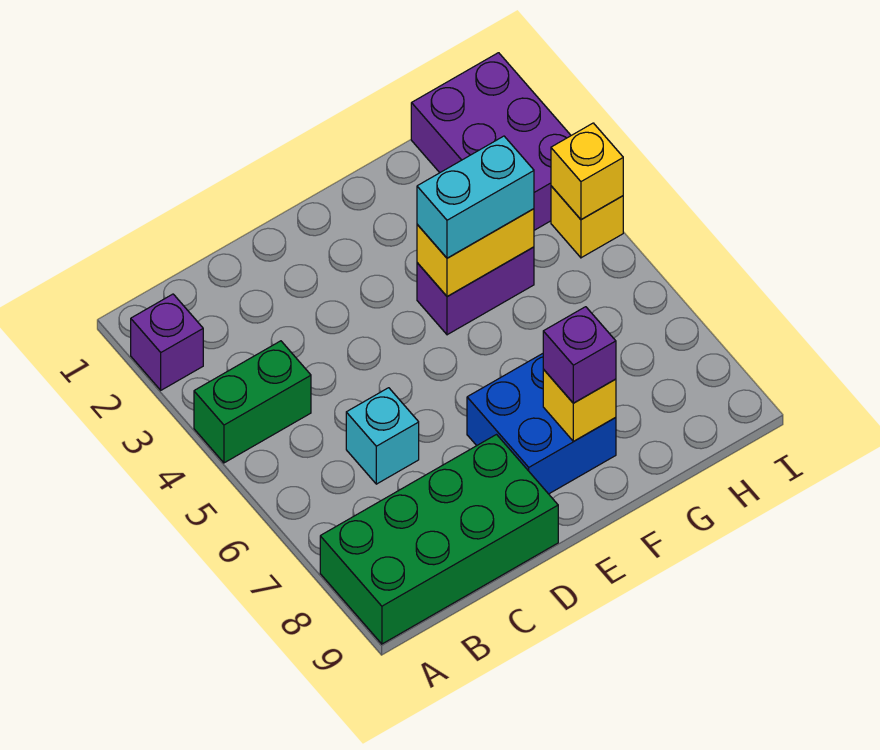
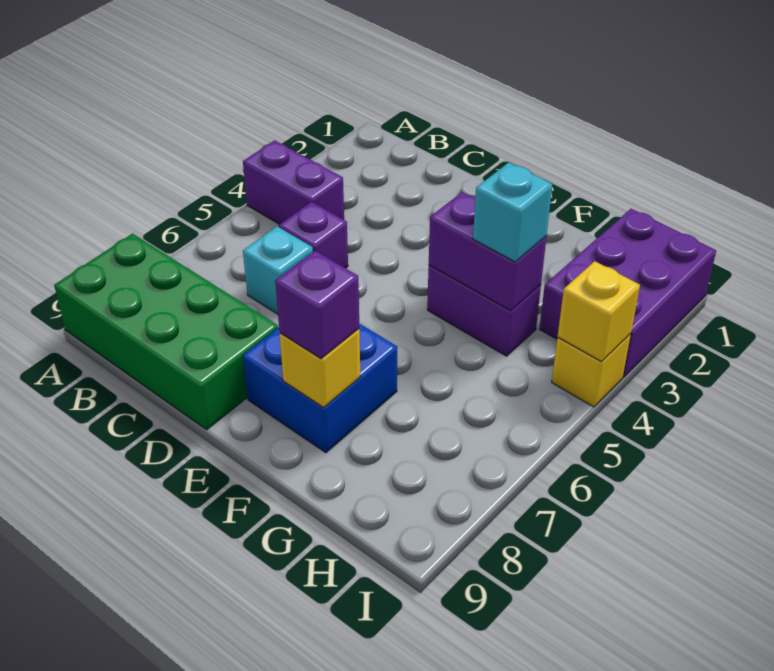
purple brick A2 level 1 -> purple brick C5 level 1
green brick A4:B4 level 1 -> purple brick A4:B4 level 1
yellow brick F4:G4 level 2 -> purple brick F4:G4 level 2
cyan brick F4:G4 level 3 -> cyan brick G4 level 3

